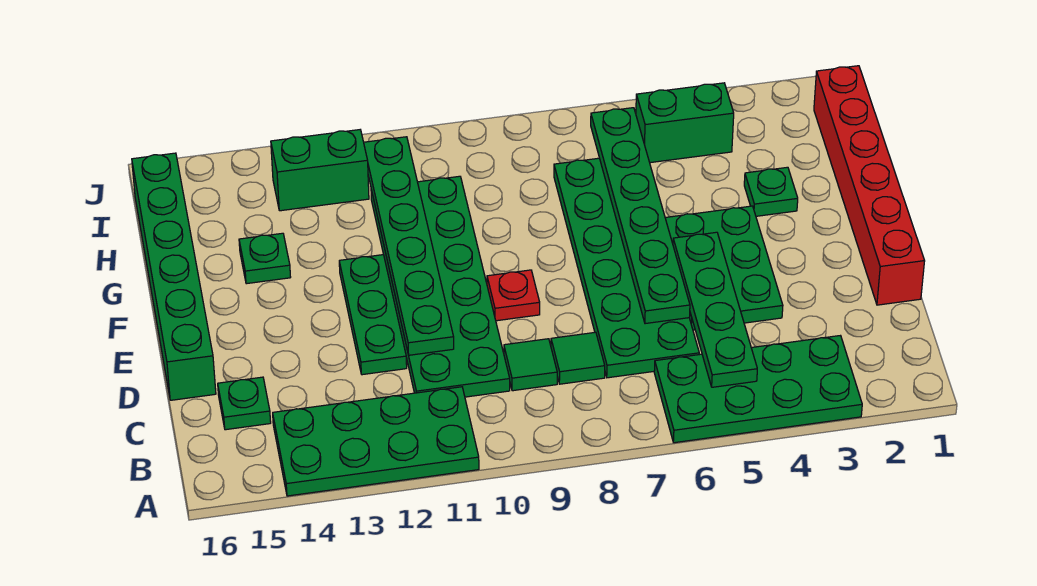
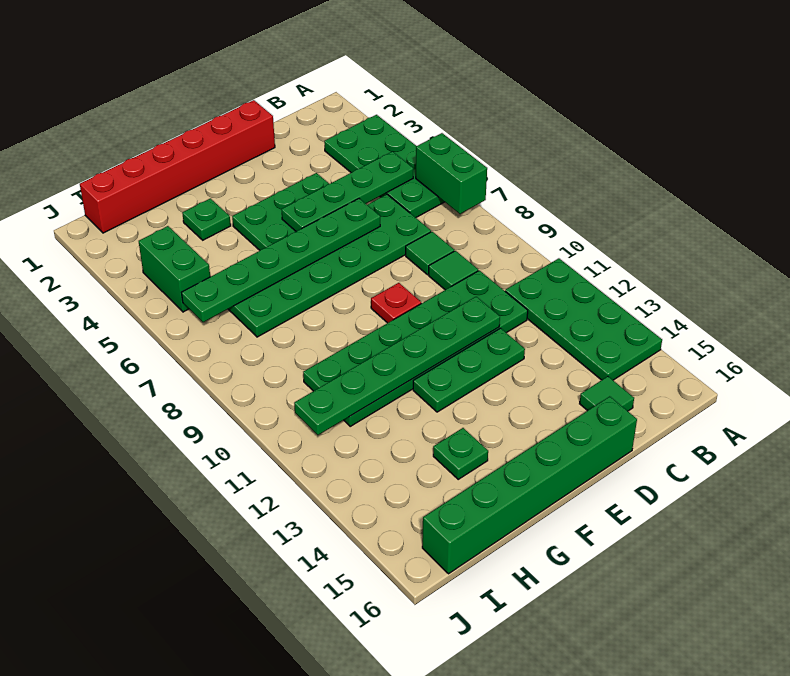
green plate C15 level 1 -> green tile C15 level 1
green brick I12:I13 level 1 -> green brick A6:A7 level 2

